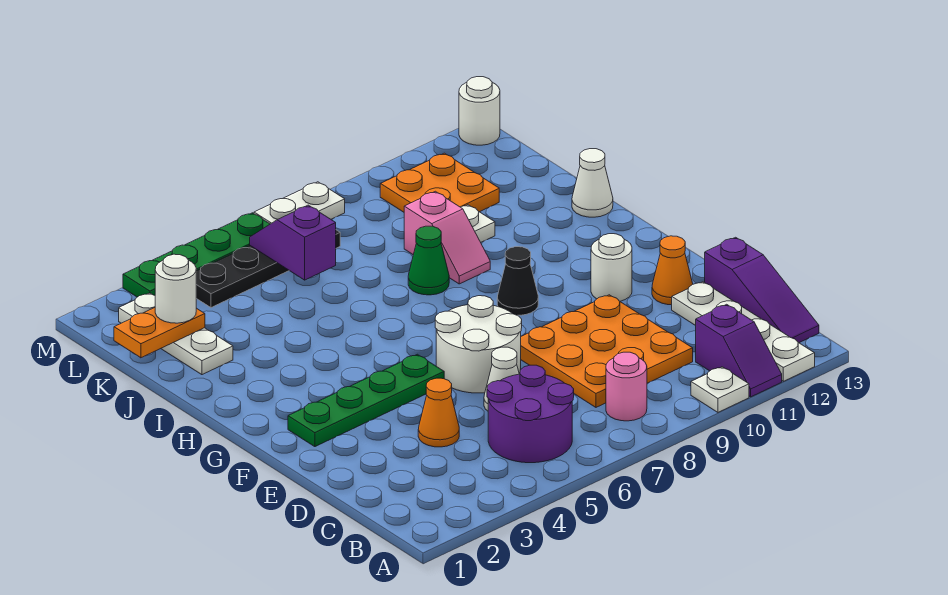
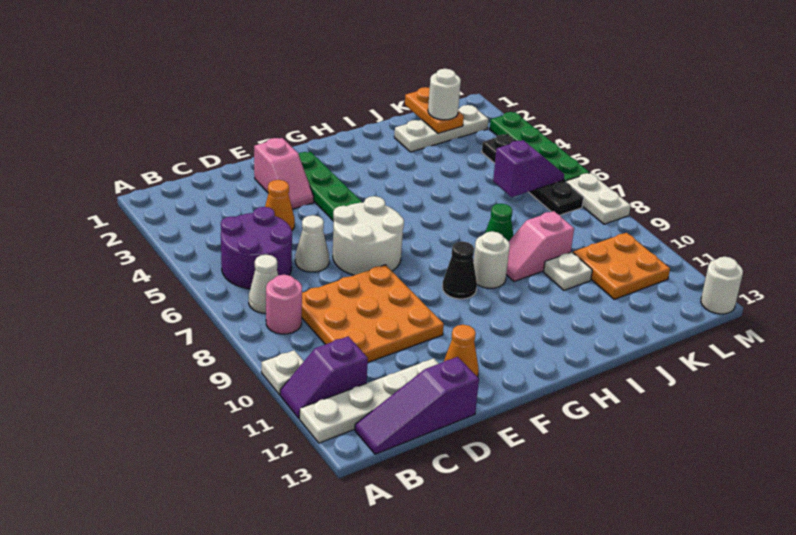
none -> pink slope E2:E3 level 1 top 2
white round brick F11 level 1 -> white round brick H9 level 1
white cone I13 level 1 -> white cone B7 level 1

